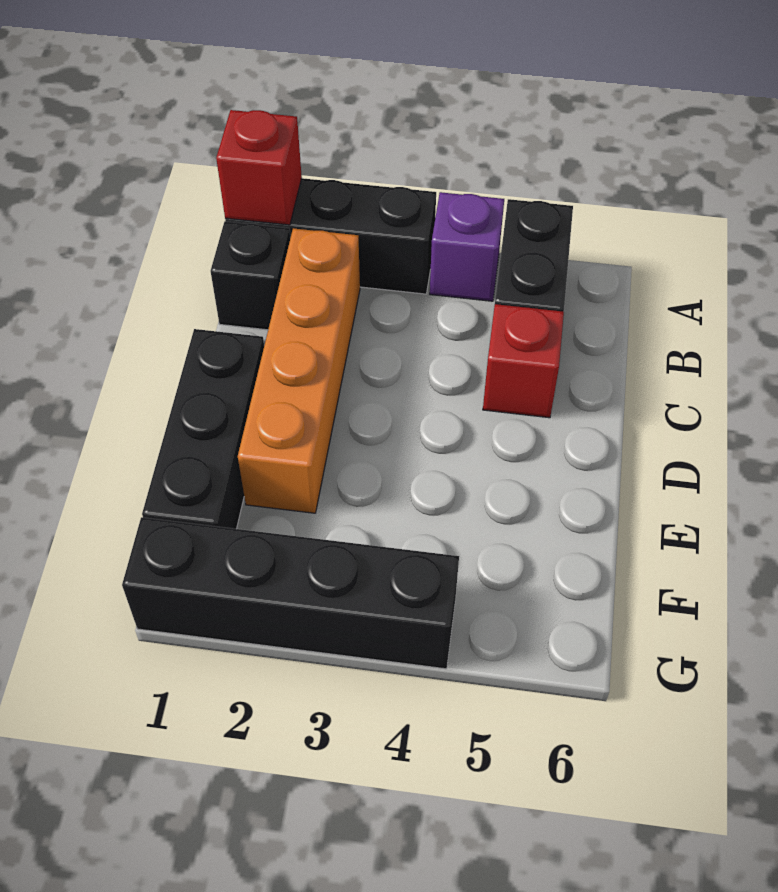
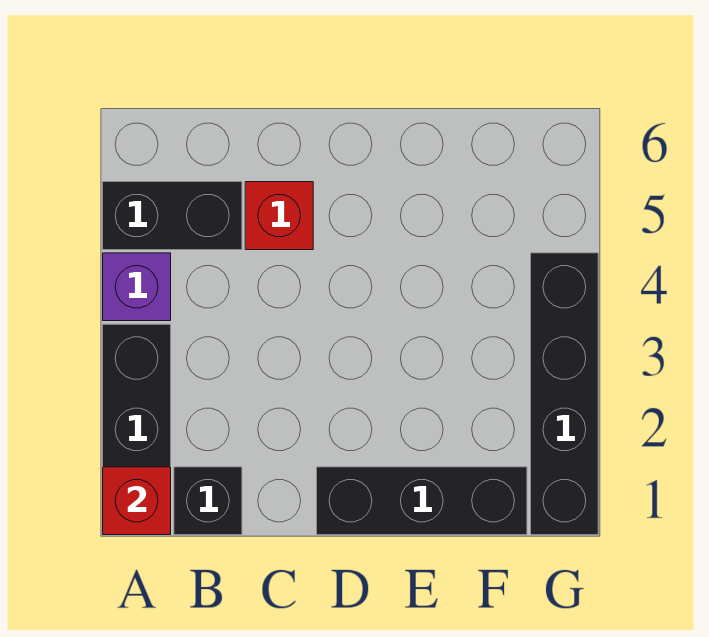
orange brick B2:E2 level 1 -> none

